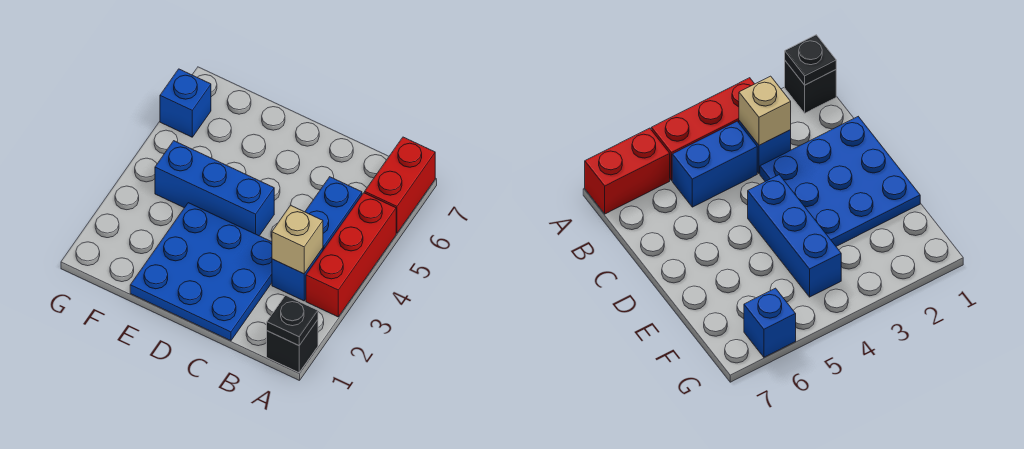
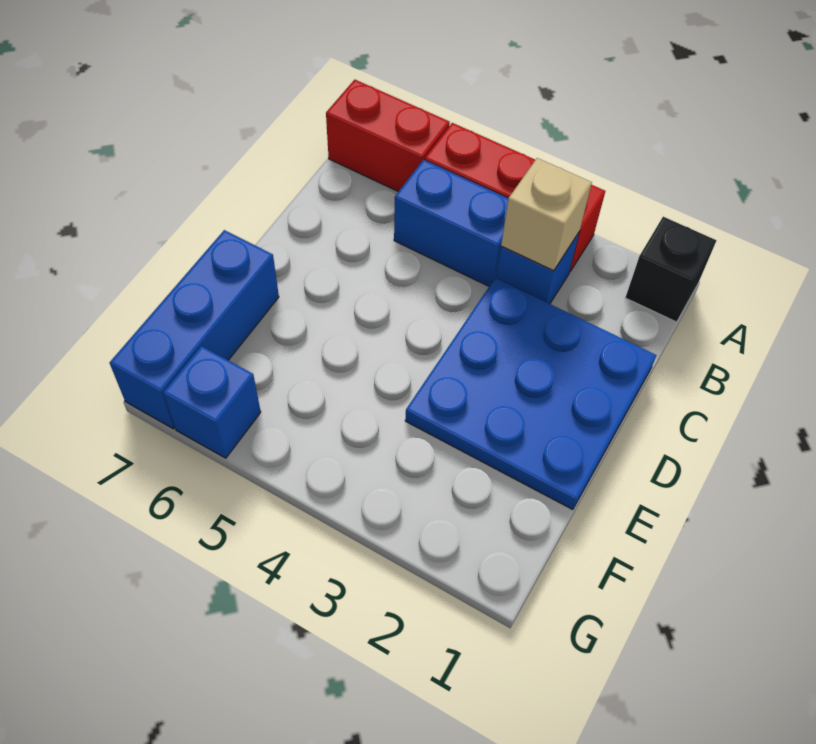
black plate A1 level 2 -> none
blue brick D4:F4 level 1 -> blue brick E7:G7 level 1

